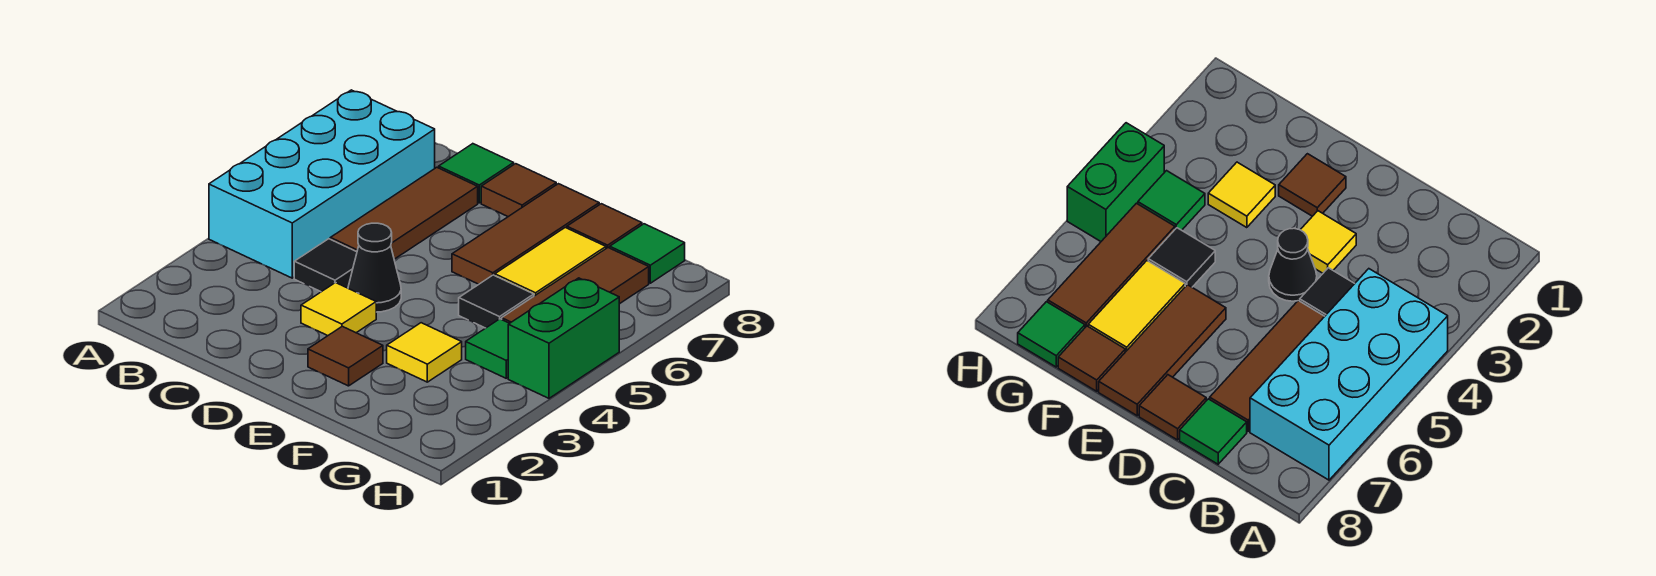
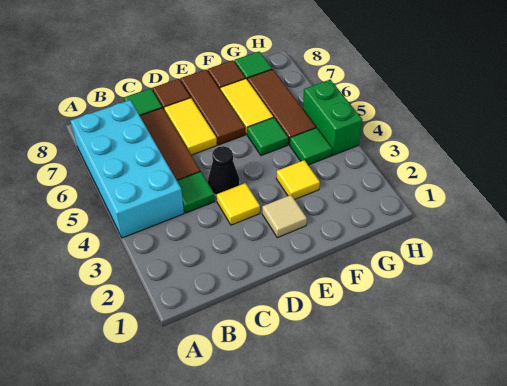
black tile C4 level 1 -> green tile C4 level 1
none -> yellow tile D6:D7 level 1
brown tile E2 level 1 -> tan tile E2 level 1
black tile F5 level 1 -> green tile F5 level 1

